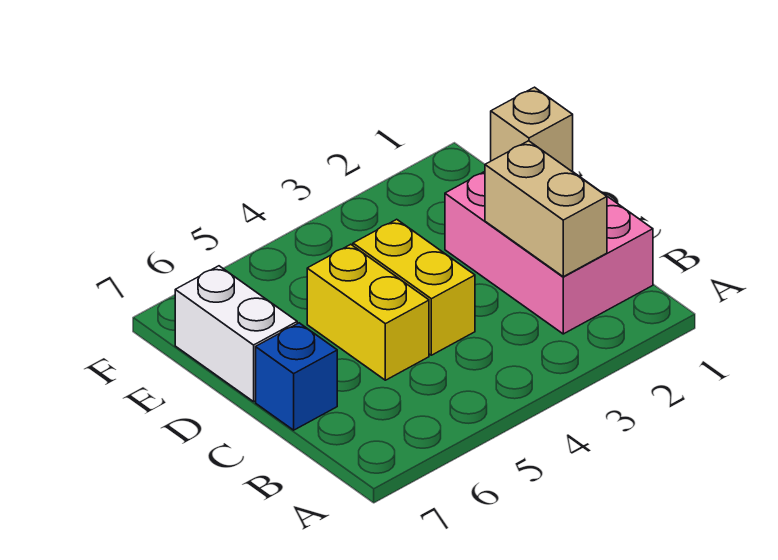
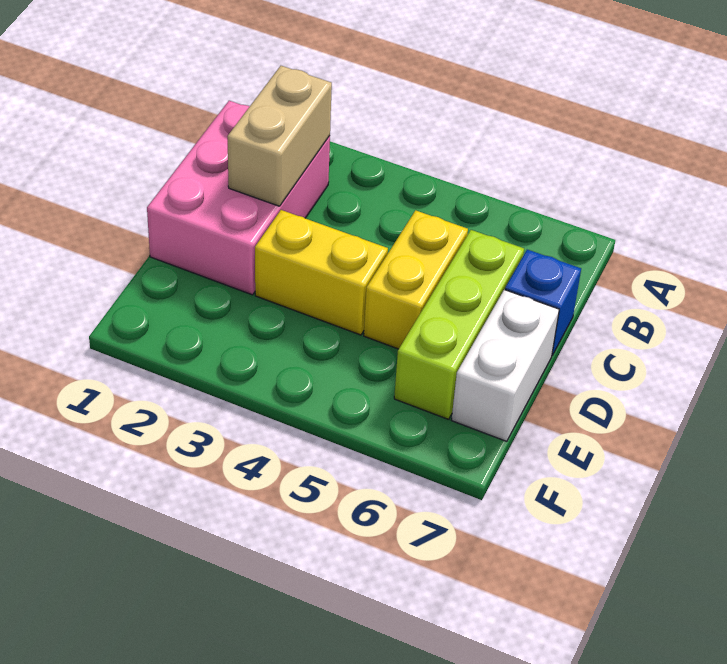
yellow brick C4:D4 level 1 -> yellow brick D3:D4 level 1
none -> lime brick C6:E6 level 1
tan brick D1 level 2 -> none

